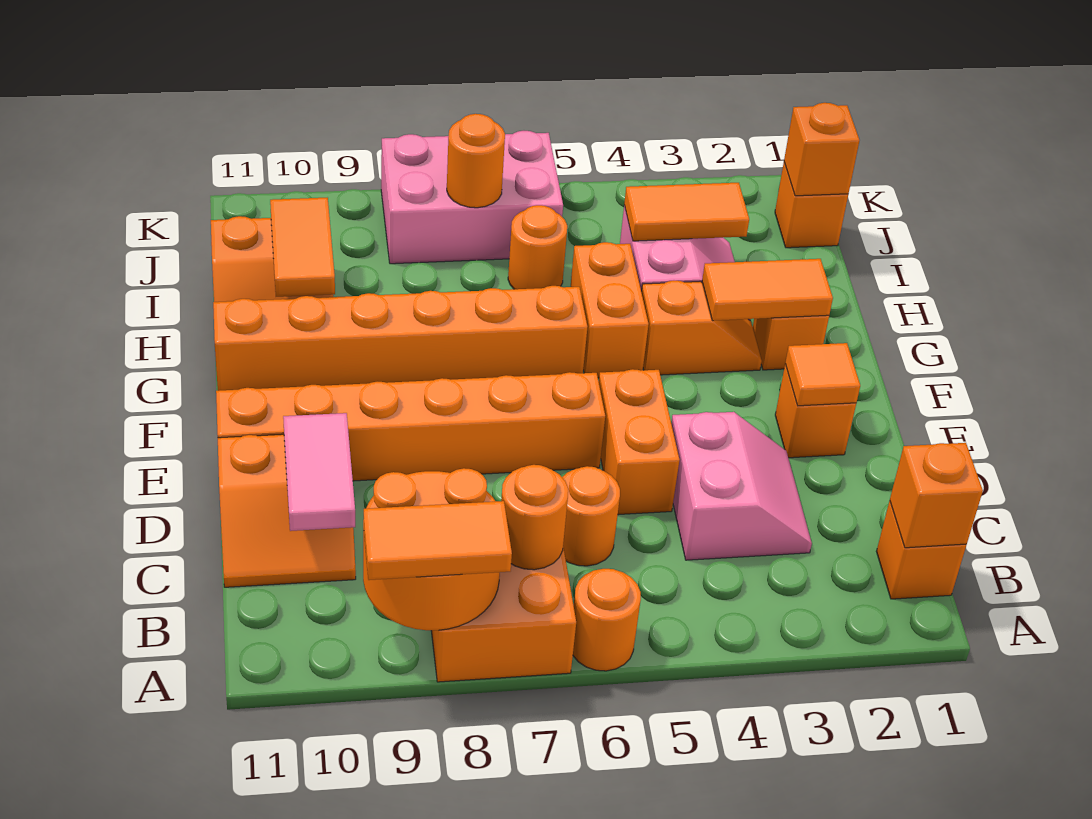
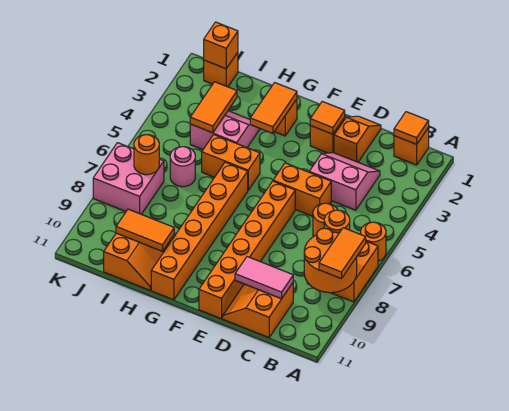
orange brick B1 level 2 -> orange tile B1 level 2
orange slope C10:D11 level 1 top D -> orange slope C10:D11 level 1 top C
orange slope G3:G4 level 1 top 4 -> orange slope D1:D2 level 1 top 2
orange round brick I6 level 1 -> pink round brick I6 level 1
pink brick J6:K8 level 1 -> pink brick J7:K8 level 1

